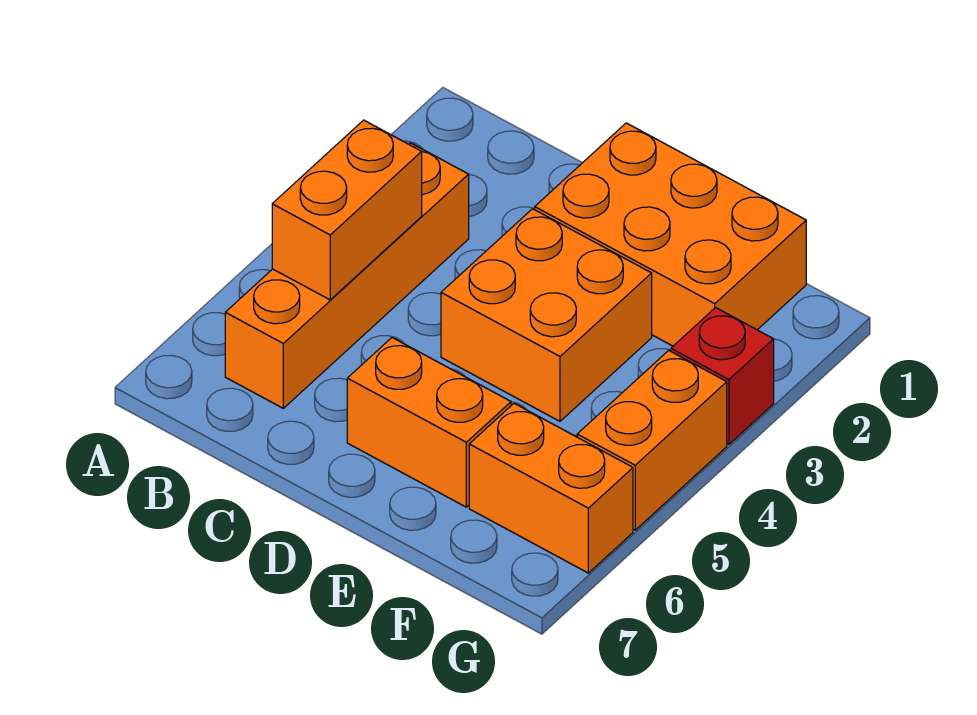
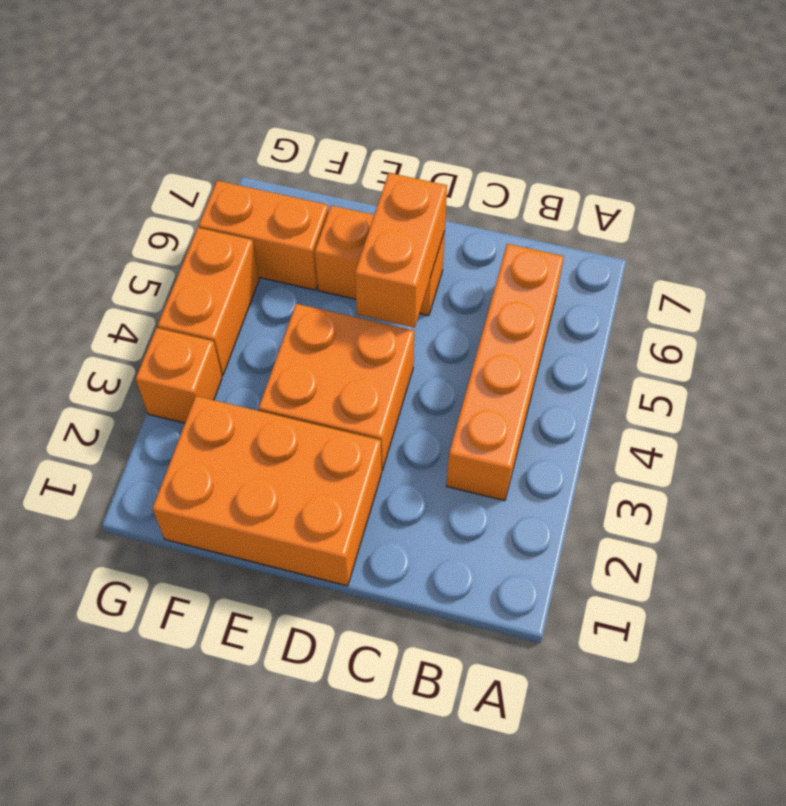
orange brick B4:B5 level 2 -> orange brick D5:D6 level 2
red brick G3 level 1 -> orange brick G3 level 1

